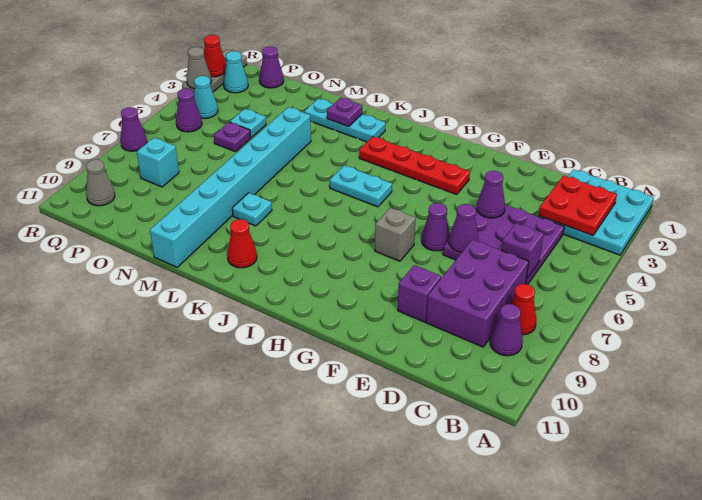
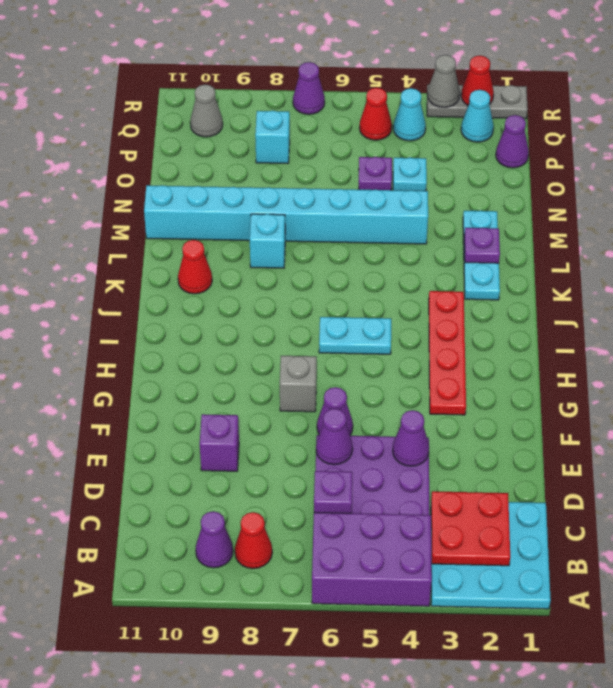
purple brick C7:D9 level 1 -> purple brick A4:B6 level 1
cyan plate I5:J5 level 1 -> cyan plate I5:I6 level 1
cyan plate L8 level 1 -> cyan brick L8 level 1
purple cone Q5 level 1 -> red cone Q5 level 1

